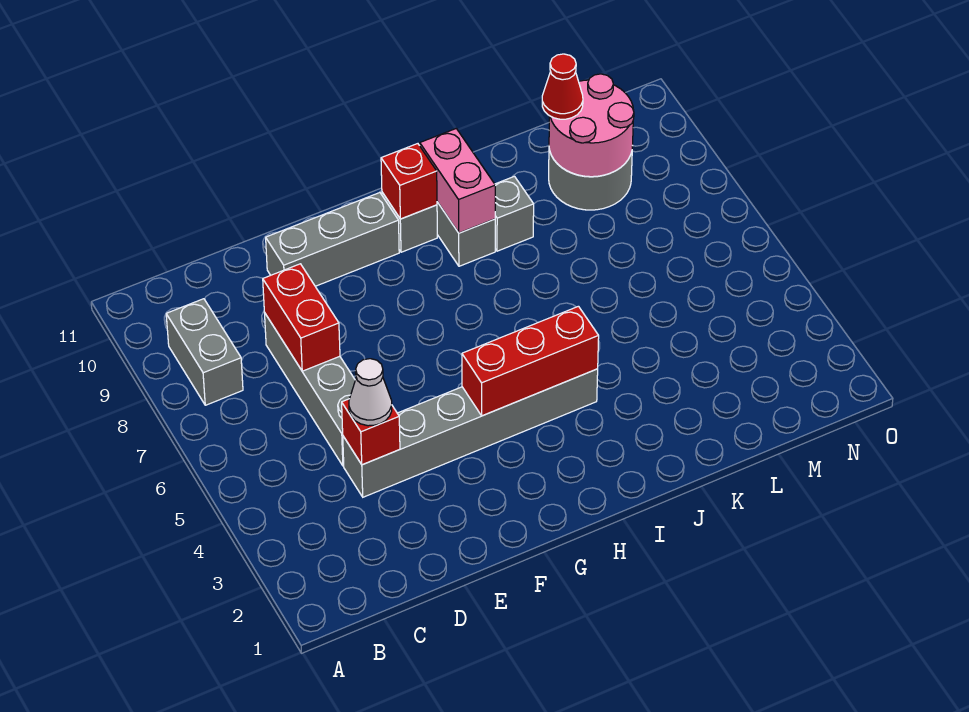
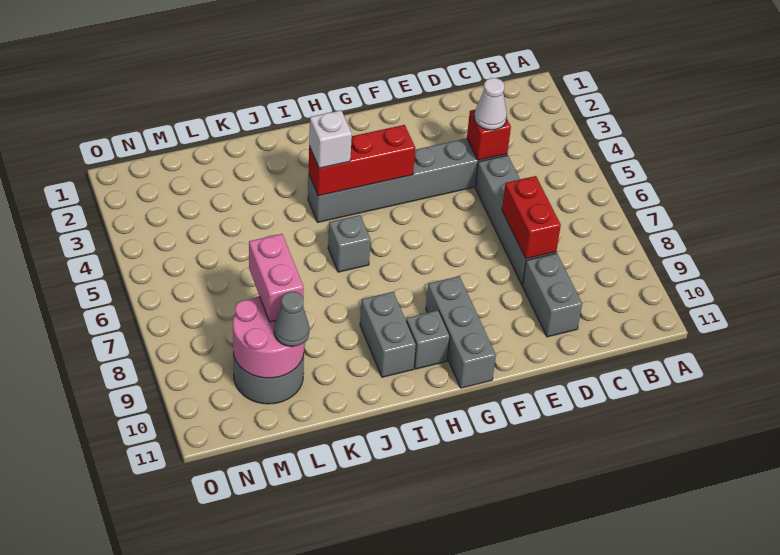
grey brick B8:B9 level 1 -> grey brick D9:D10 level 1
grey brick E10:G10 level 1 -> grey brick G9:G11 level 1
red brick H10 level 2 -> none
none -> white brick I4 level 3
pink brick I9:I10 level 2 -> pink brick L8:L9 level 3
grey brick J9 level 1 -> grey brick I6 level 1
red cone L10 level 3 -> grey cone L10 level 3

